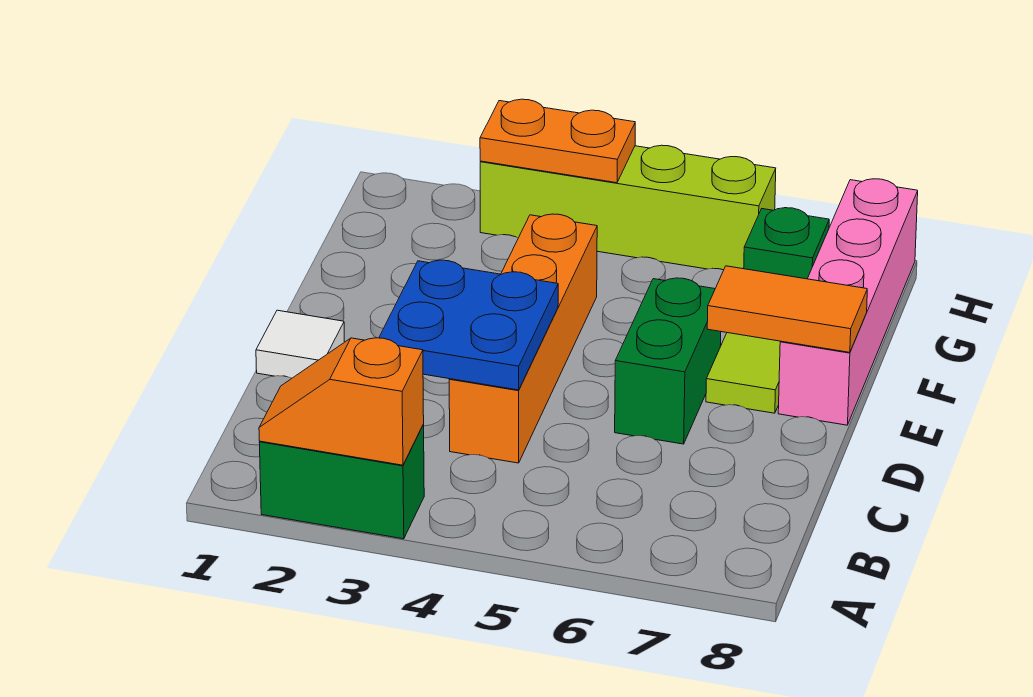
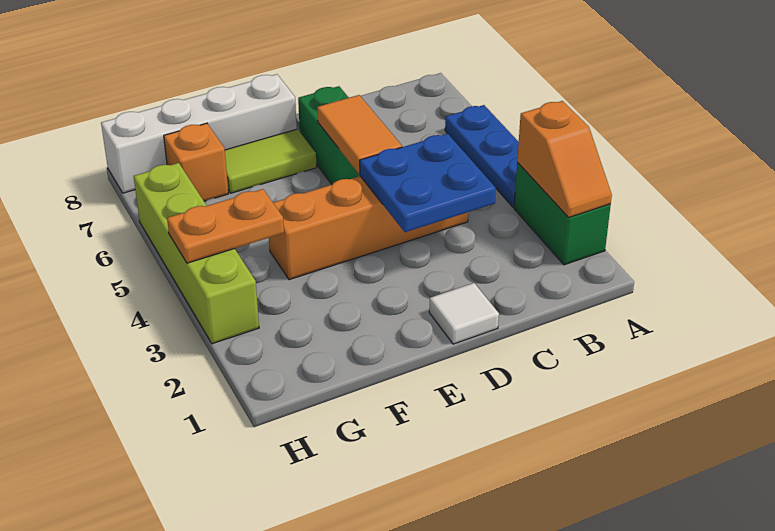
none -> blue plate A4:A6 level 1
green brick D6:E6 level 1 -> green brick D6:D7 level 1
orange tile E7:E8 level 2 -> orange tile D5:D6 level 2
pink brick E8:H8 level 1 -> white brick E8:H8 level 1
green brick G7 level 1 -> orange brick G7 level 1
orange plate H3:H4 level 2 -> orange plate G4:H4 level 2

